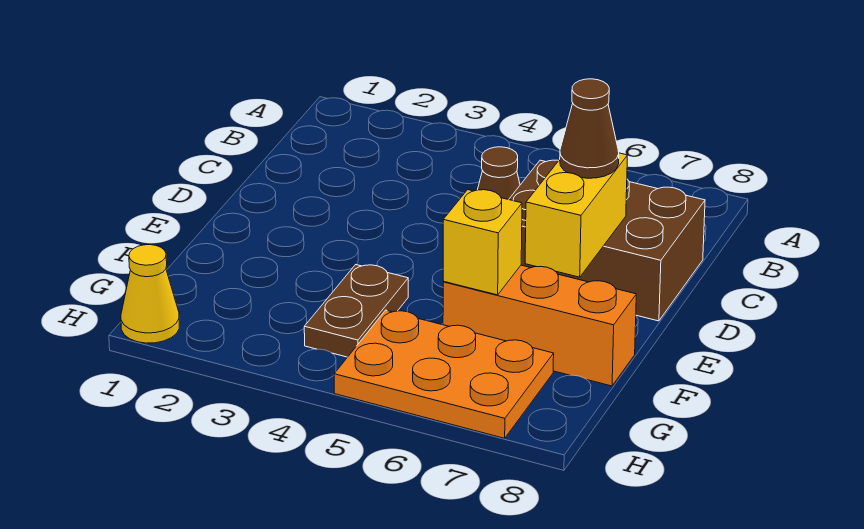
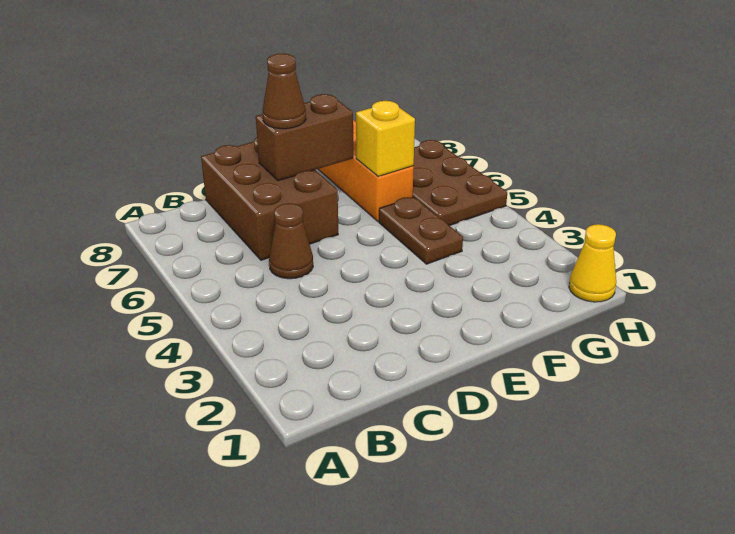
yellow brick D7:E7 level 2 -> brown brick D7:E7 level 2
brown plate F4:G4 level 1 -> brown plate F4:F5 level 1
orange plate G5:H7 level 1 -> brown plate G5:H7 level 1

